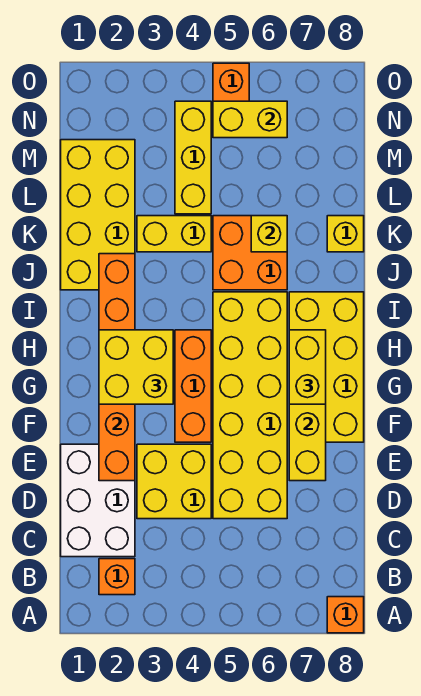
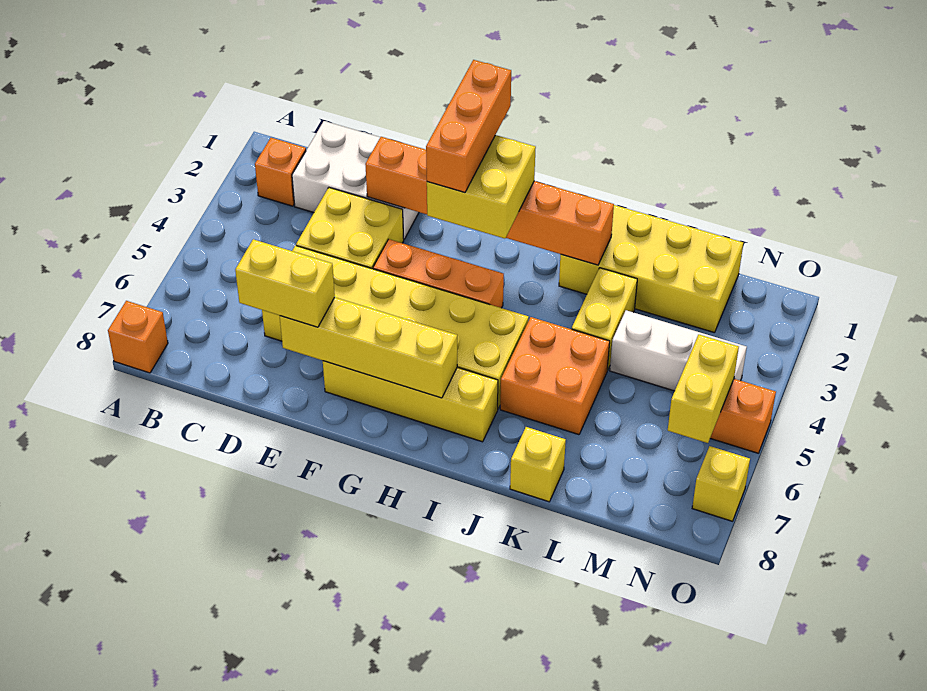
yellow brick F7:I8 level 1 -> yellow brick F7:I7 level 1
none -> orange brick G1:G3 level 4
yellow brick G7:H7 level 3 -> yellow brick D7:E7 level 3
yellow brick K6 level 2 -> yellow brick O7 level 1
yellow brick L4:N4 level 1 -> white brick L4:N4 level 1

